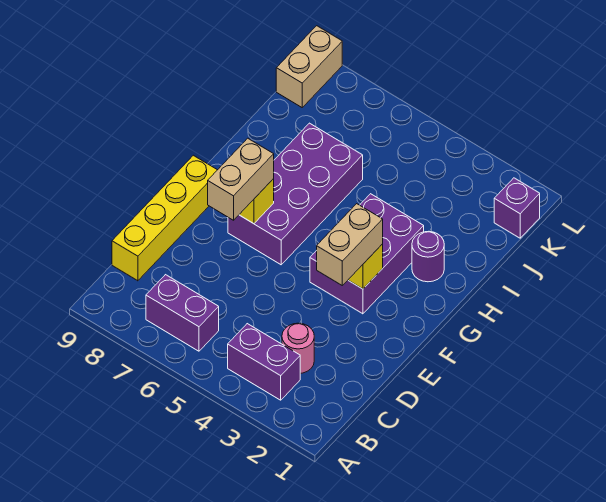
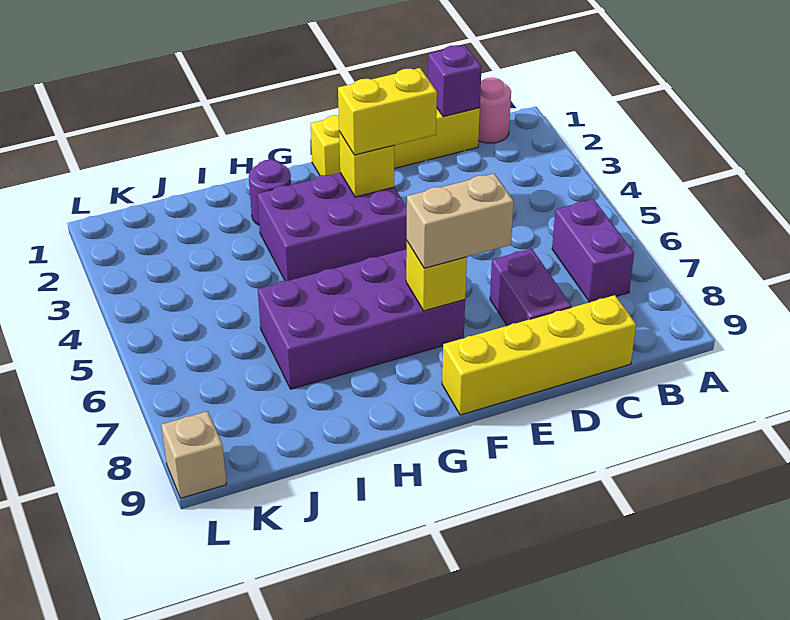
purple brick B3:B4 level 1 -> purple brick D7:D8 level 1
none -> yellow brick C1:F1 level 1
pink round brick C3 level 1 -> pink round brick B1 level 1
tan brick E3:F3 level 3 -> yellow brick E3:F3 level 3
purple brick K1 level 1 -> purple brick C1 level 2
tan brick K9:L9 level 1 -> tan brick L9 level 1

